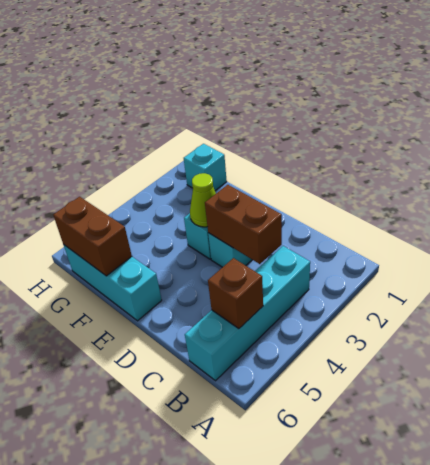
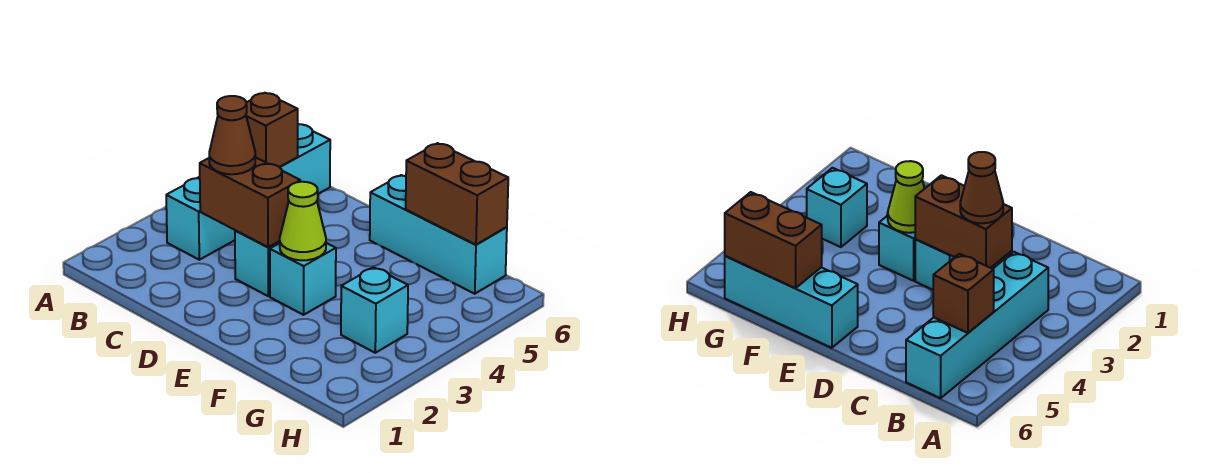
none -> brown cone C3 level 3
cyan brick G1 level 1 -> cyan brick G3 level 1

